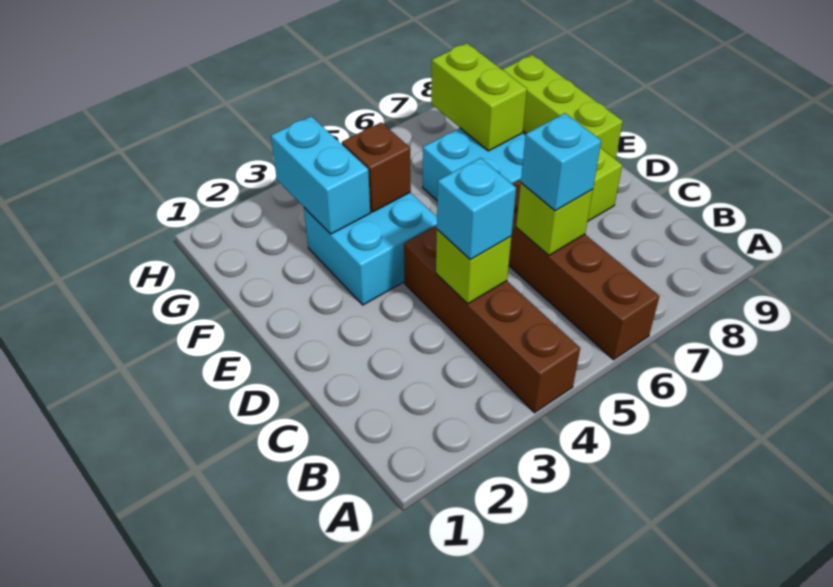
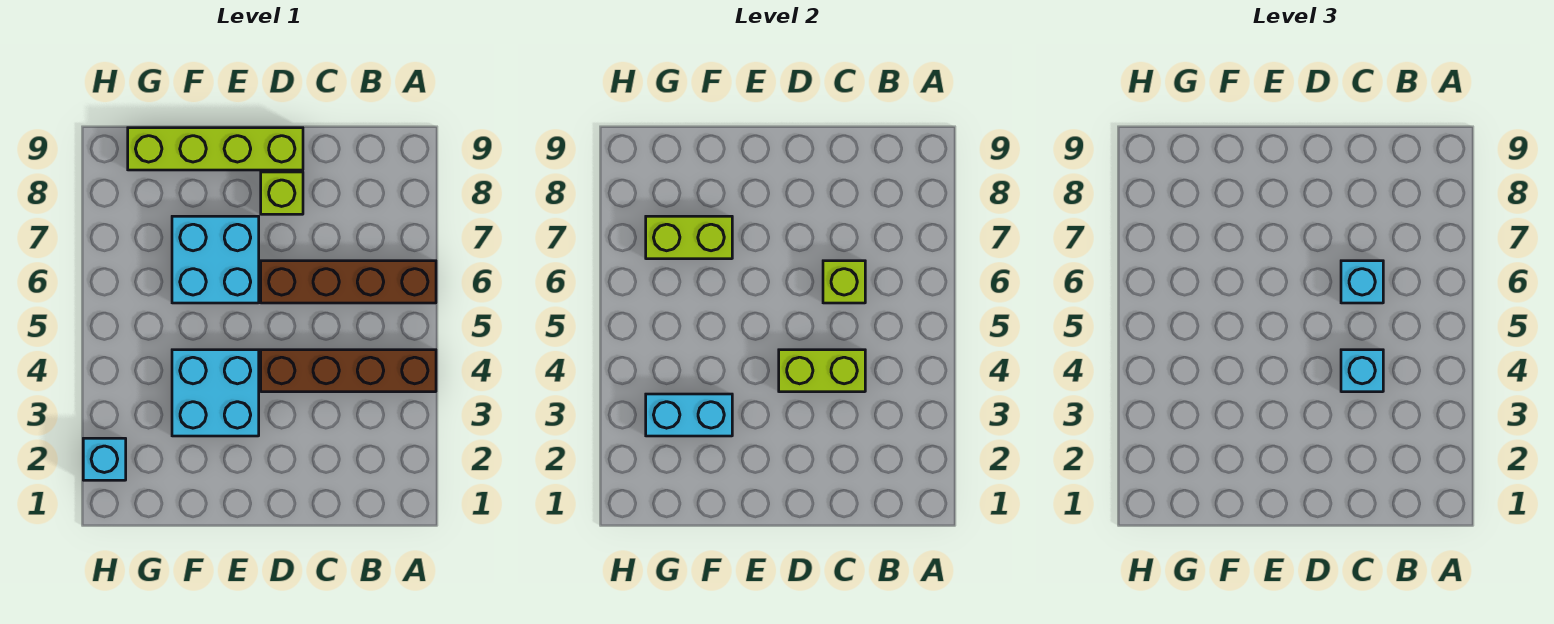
lime brick C4 level 2 -> lime brick C4:D4 level 2
lime brick E9:G9 level 1 -> lime brick D9:G9 level 1
brown brick F4 level 2 -> none
none -> cyan brick H2 level 1

